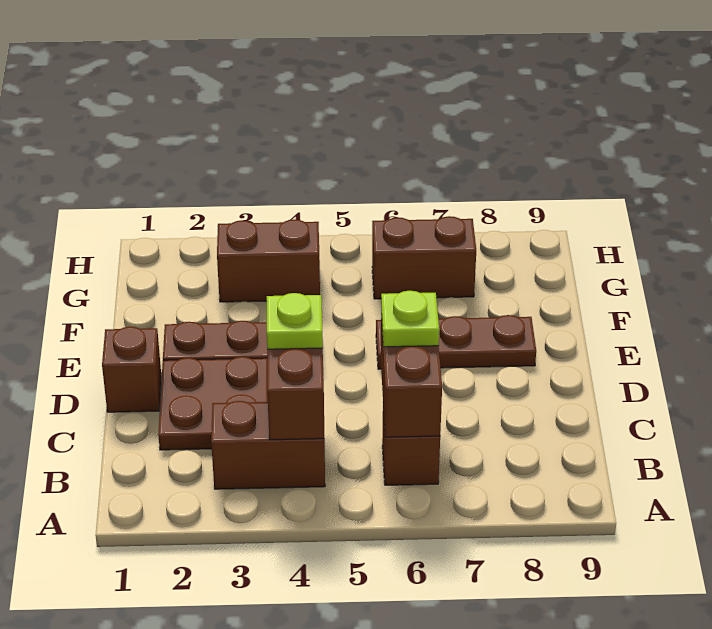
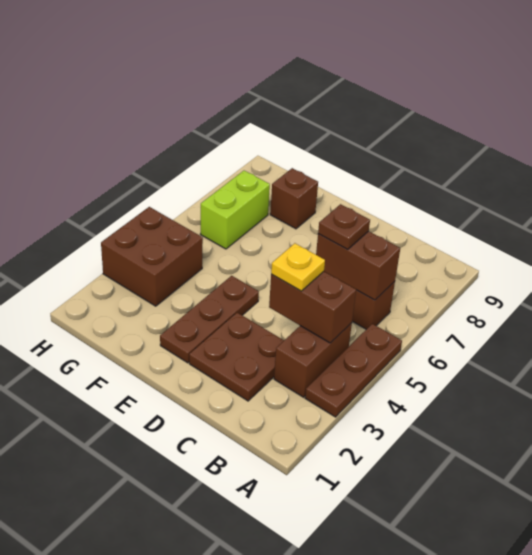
lime plate C4 level 3 -> yellow plate C4 level 3
lime plate C6 level 3 -> brown plate C6 level 3
brown brick D1 level 1 -> brown brick F8 level 1
brown plate E6:E8 level 1 -> brown plate A3:A5 level 1
brown brick G3:G4 level 1 -> brown brick G3:H4 level 1
brown brick G6:G7 level 1 -> lime brick G6:G7 level 1

